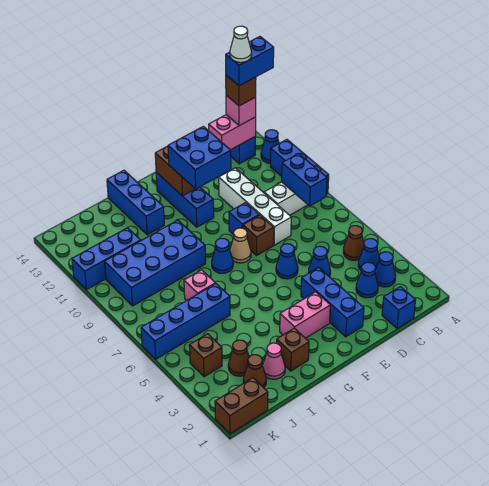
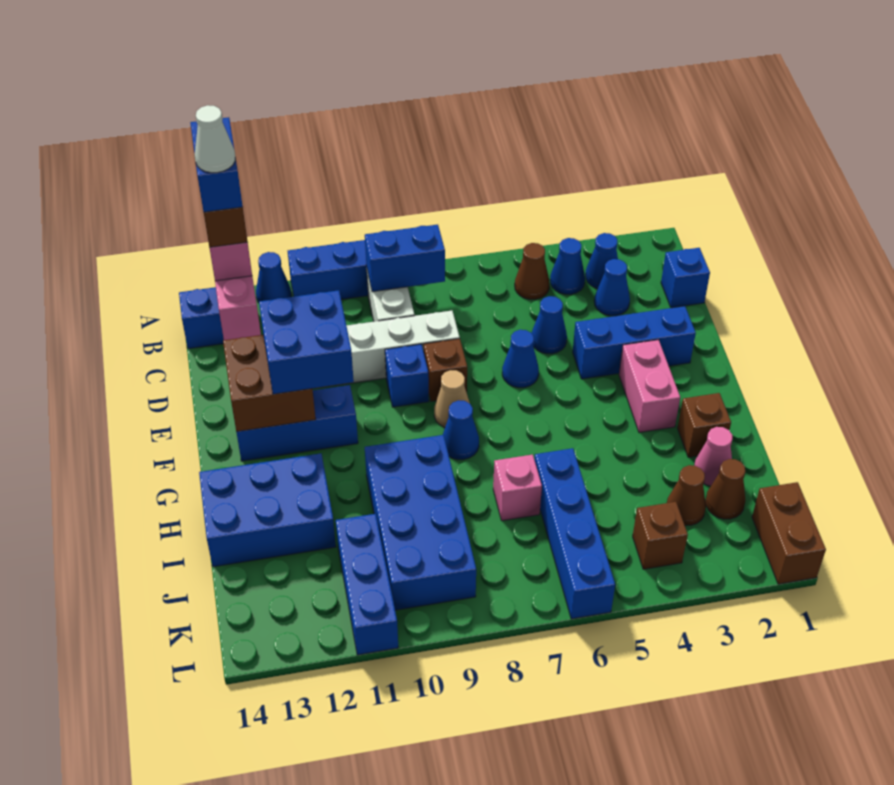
blue brick H12:H14 level 1 -> blue brick H12:I14 level 1

